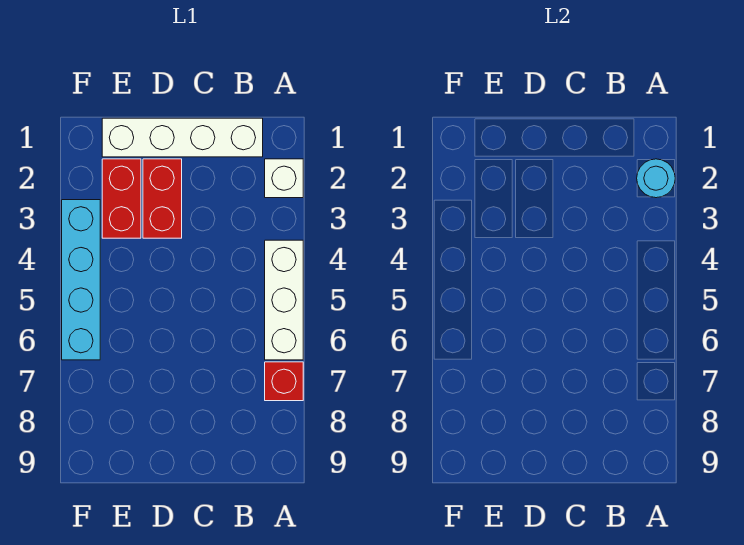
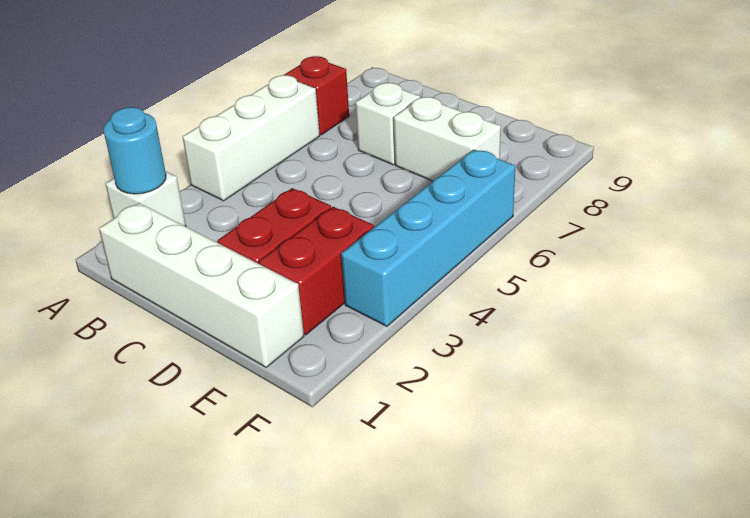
none -> white brick C7 level 1
none -> white brick D7:E7 level 1

